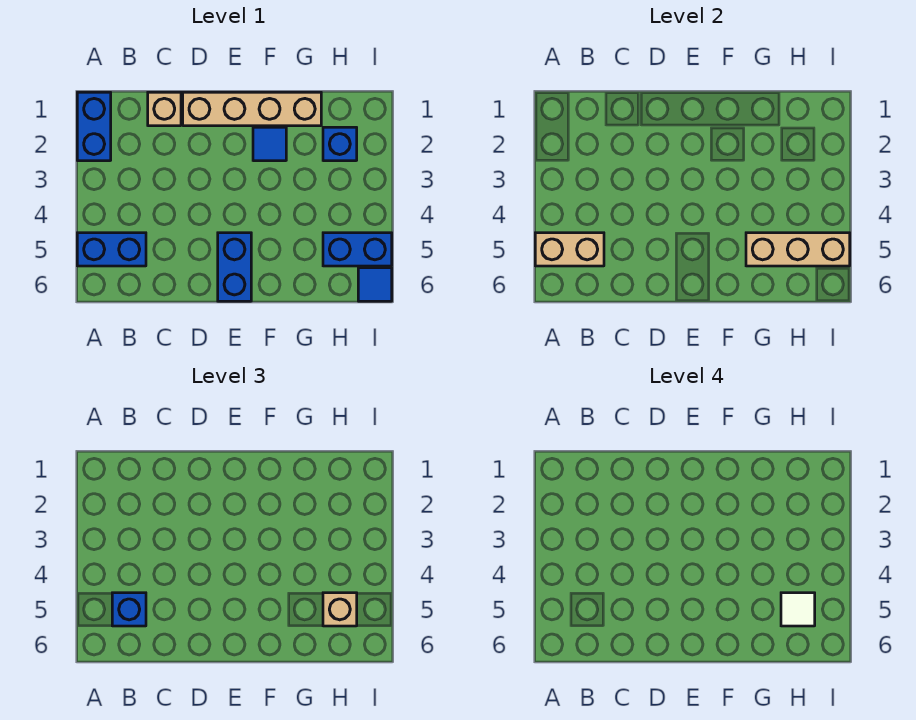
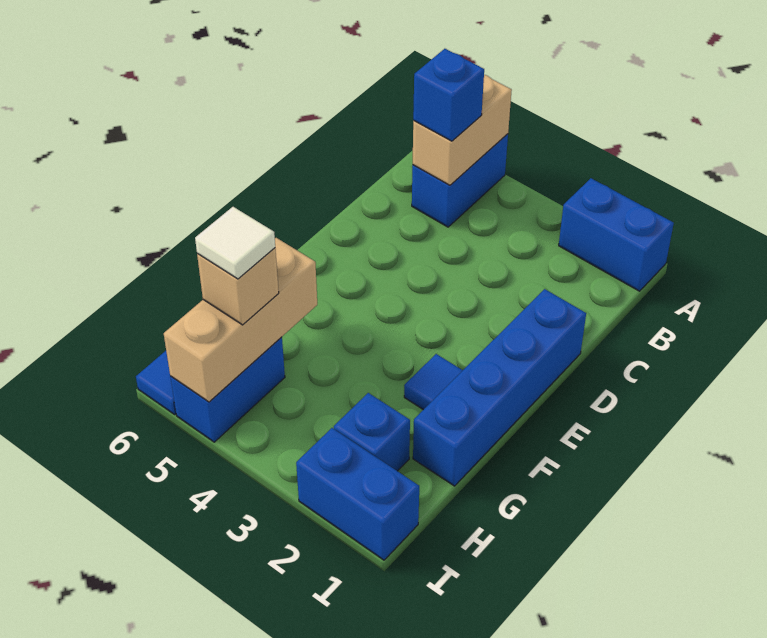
tan brick C1 level 1 -> none
tan brick D1:G1 level 1 -> blue brick D1:G1 level 1
blue brick E5:E6 level 1 -> blue brick I1:I2 level 1

